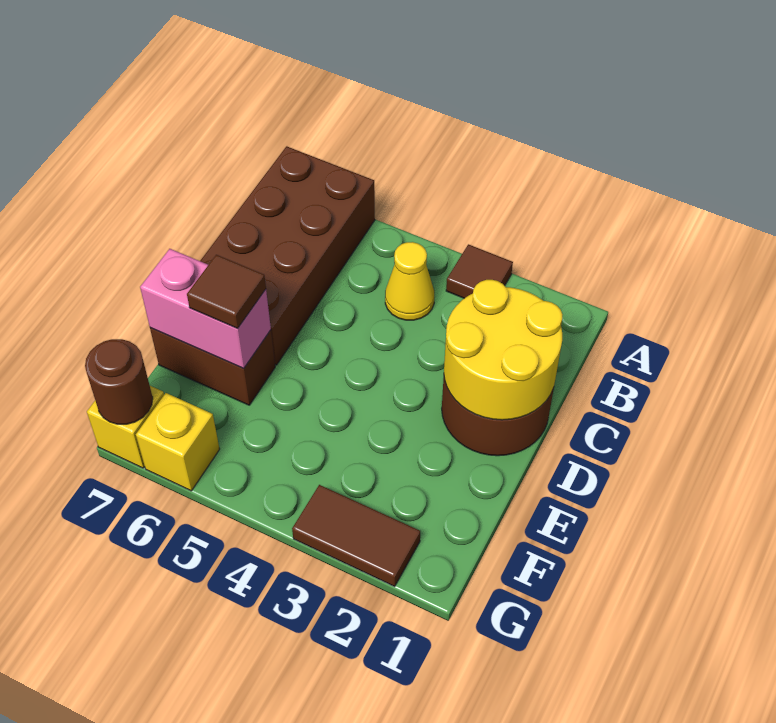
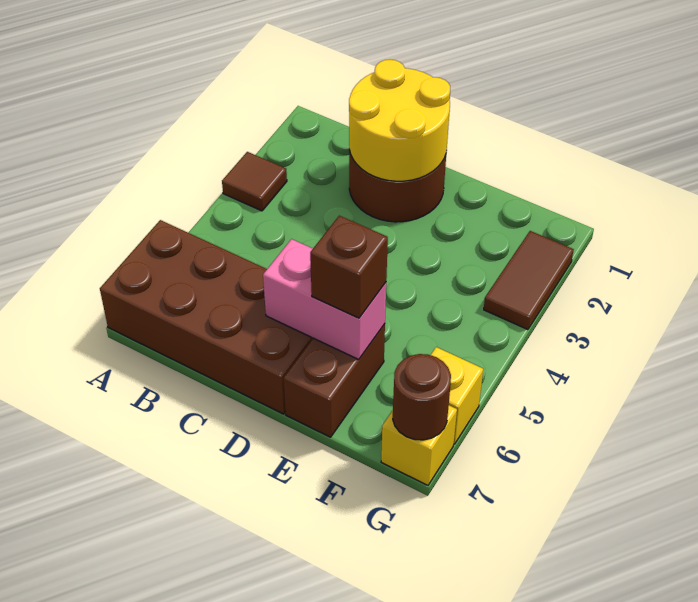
yellow cone B4 level 1 -> none
pink brick E6:E7 level 2 -> pink brick D6:E6 level 2
brown tile E6 level 3 -> brown brick E6 level 3

